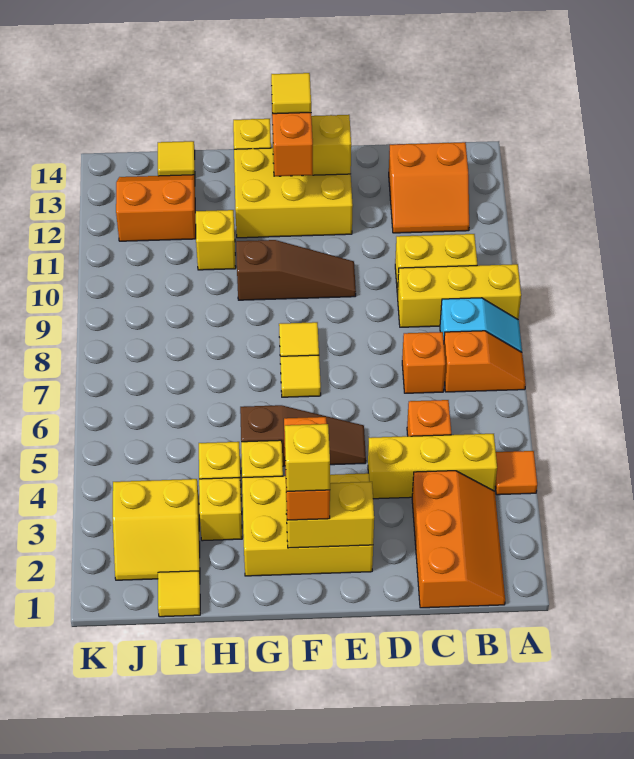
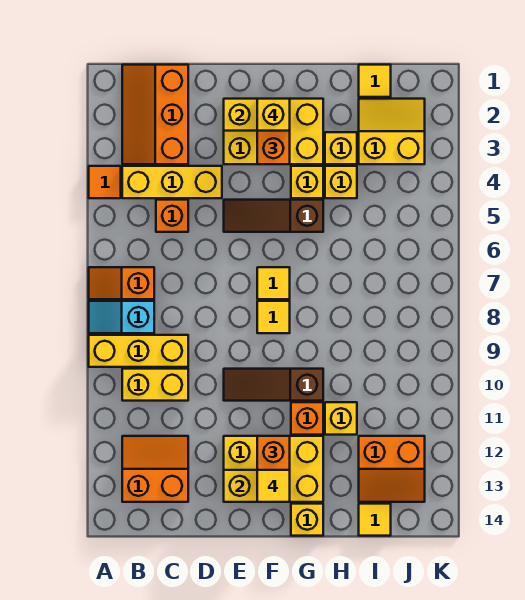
orange brick C7 level 1 -> orange brick G11 level 1

